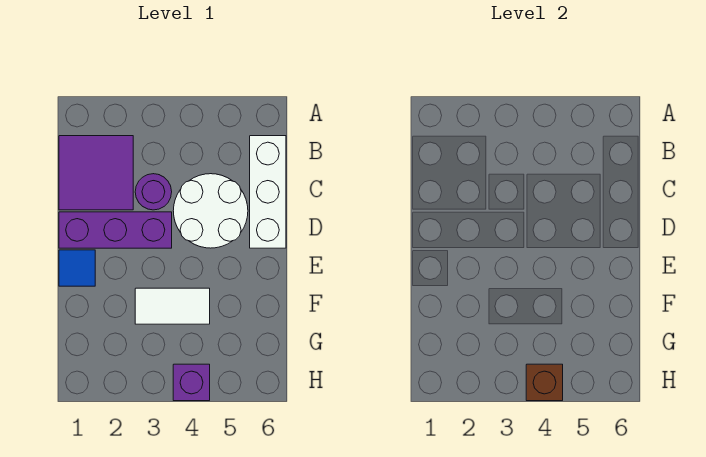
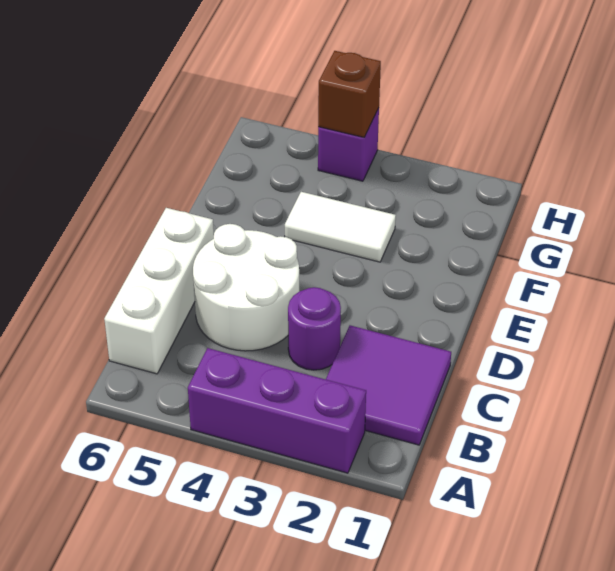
purple brick D1:D3 level 1 -> purple brick A2:A4 level 1
blue tile E1 level 1 -> none

